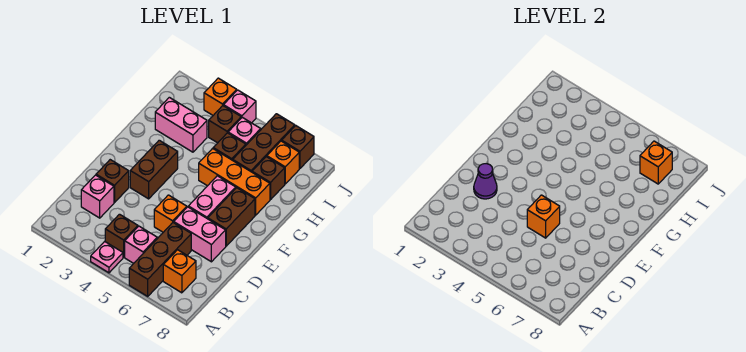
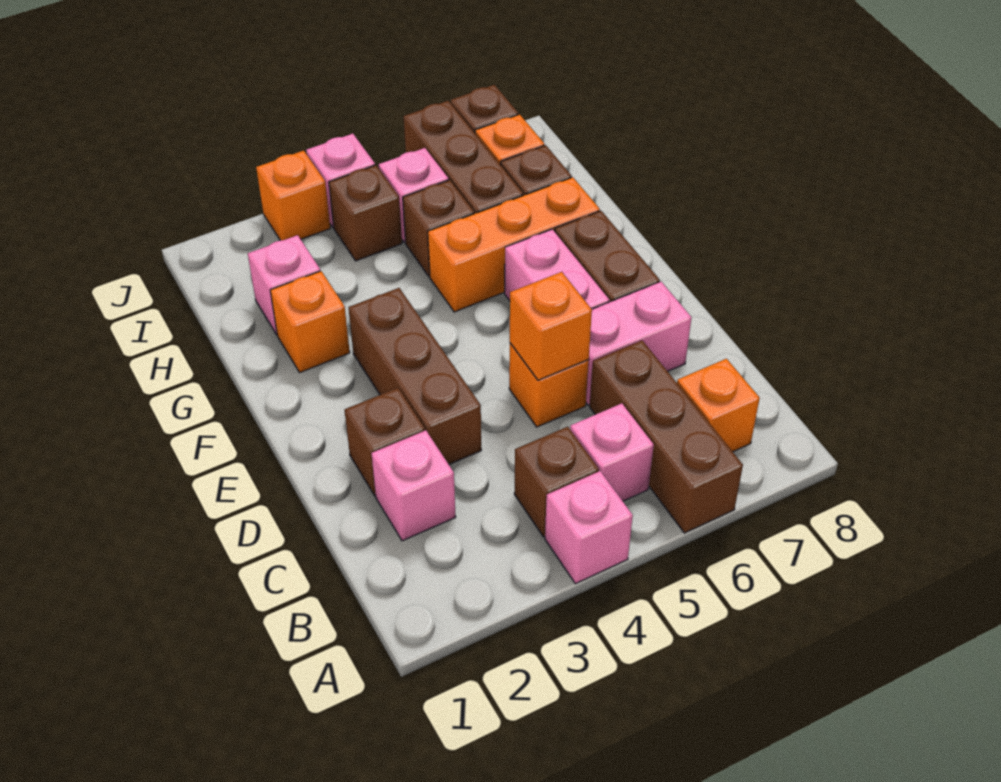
pink plate A4 level 1 -> pink brick A4 level 1
purple cone D2 level 2 -> none
brown brick E3:F3 level 1 -> brown brick D3:F3 level 1
pink brick H2:H3 level 1 -> pink brick H2 level 1
orange brick I7 level 2 -> orange brick G2 level 1

